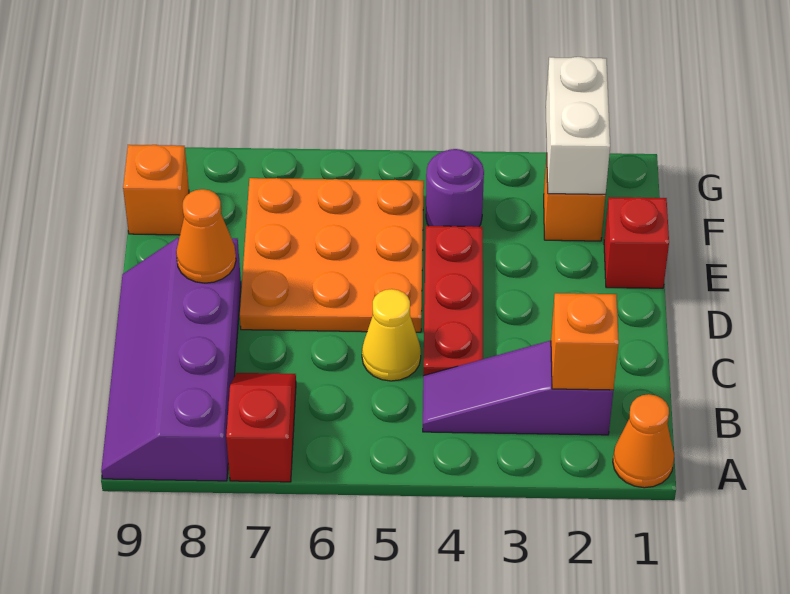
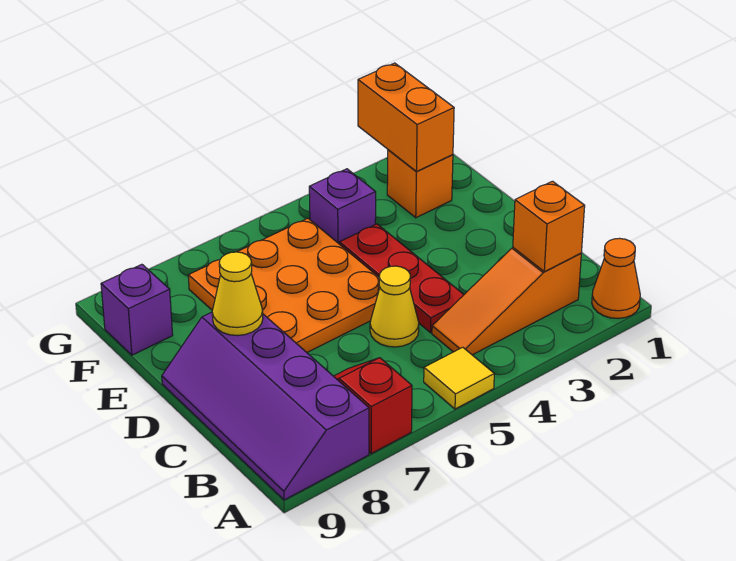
none -> yellow tile A5 level 1
purple slope B2:B4 level 1 top 2 -> orange slope B2:B4 level 1 top 2
orange cone D8 level 2 -> yellow cone D8 level 2
red brick E1 level 1 -> none
white brick F2:G2 level 2 -> orange brick F2:G2 level 2
purple round brick F4 level 1 -> purple brick F4 level 1
orange brick F9 level 1 -> purple brick F9 level 1

